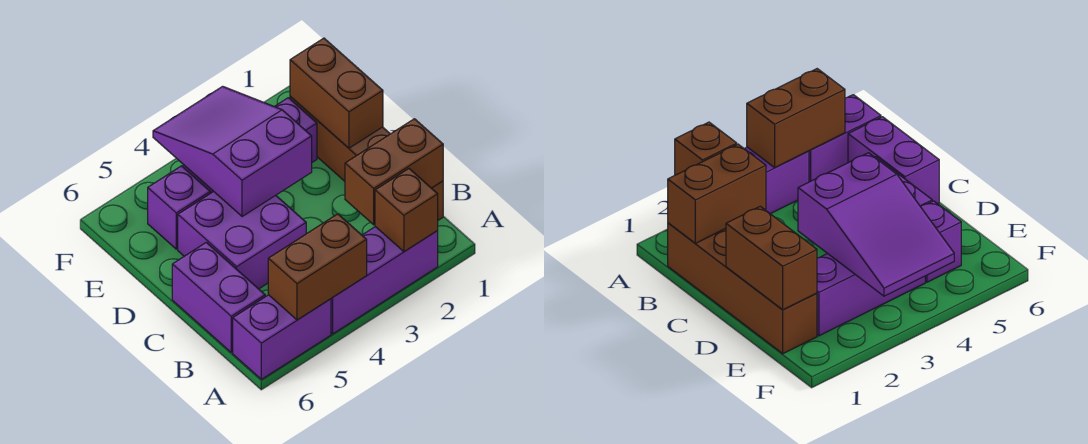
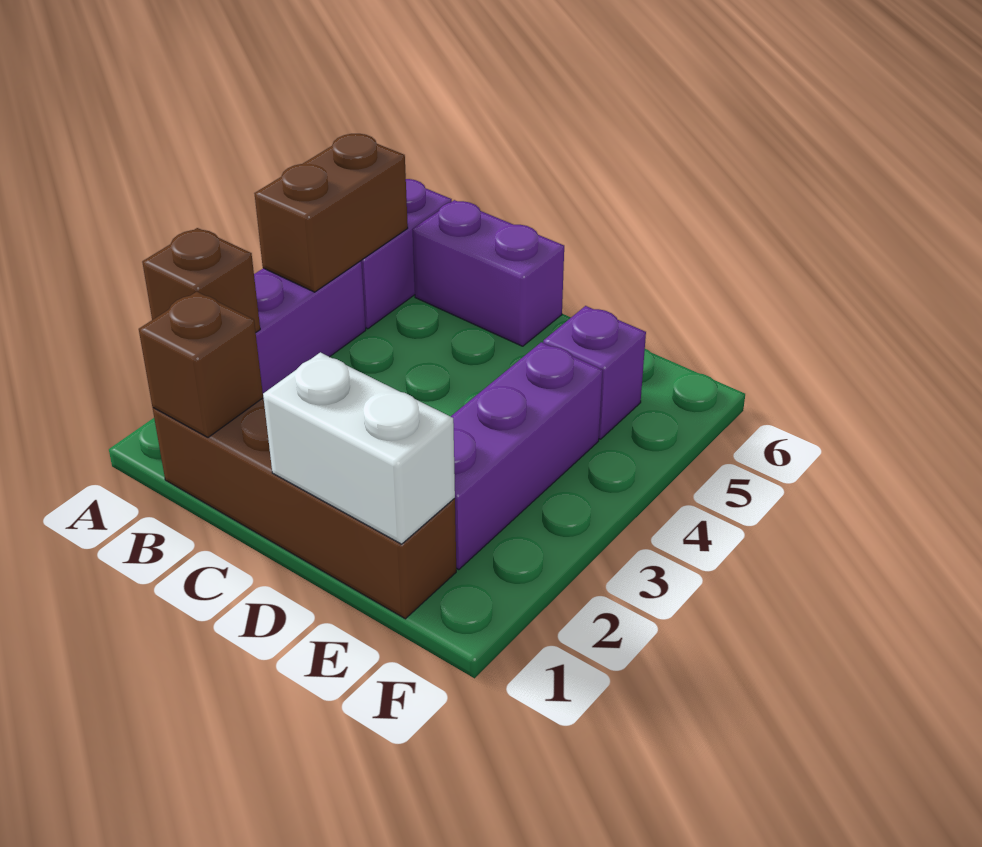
brown brick B1:B2 level 2 -> brown brick B1 level 2
purple brick C4:D5 level 1 -> none
brown brick D1:E1 level 2 -> white brick D1:E1 level 2
purple slope D3:F4 level 2 top D -> none

